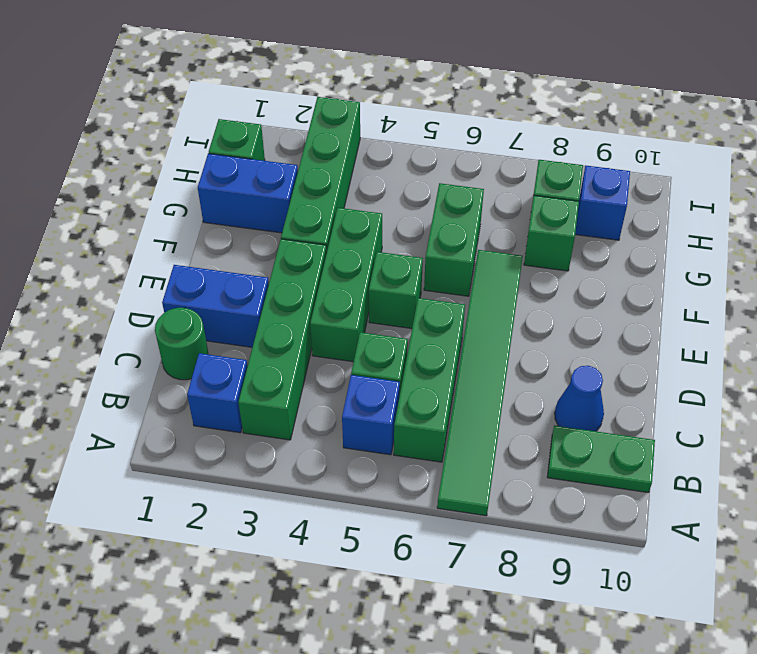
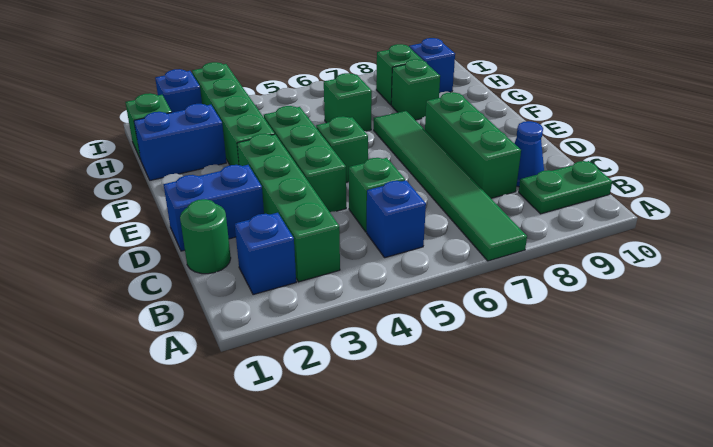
green brick B6:D6 level 1 -> green brick C8:E8 level 1
green brick F6:G6 level 1 -> green brick G6 level 1
none -> blue brick I2 level 1

